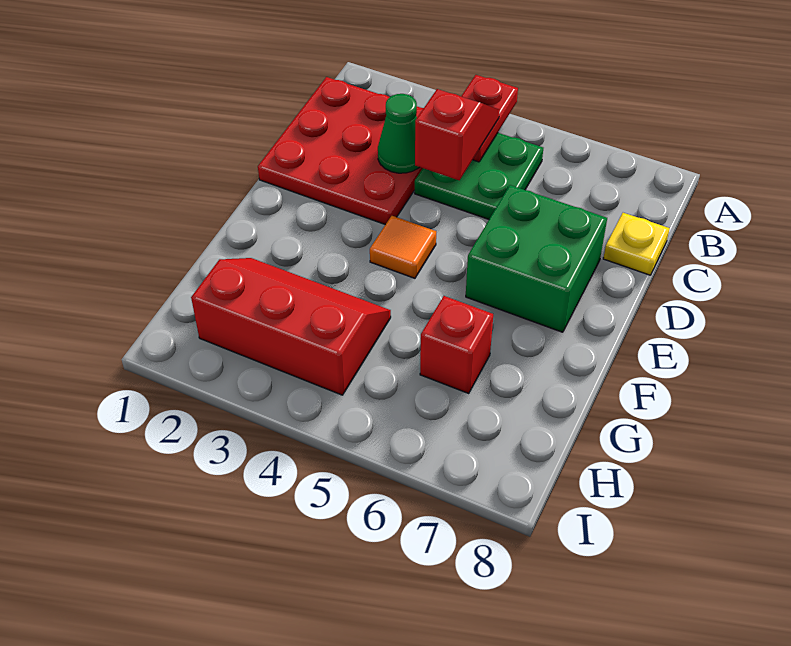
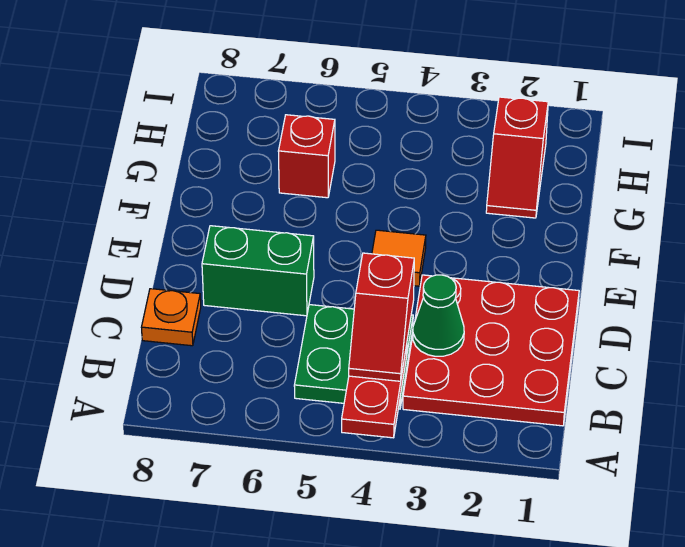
yellow plate C8 level 1 -> orange plate C8 level 1
green brick D6:E7 level 1 -> green brick D6:D7 level 1
red slope G2:H4 level 1 top H -> red slope G2:H2 level 1 top H

